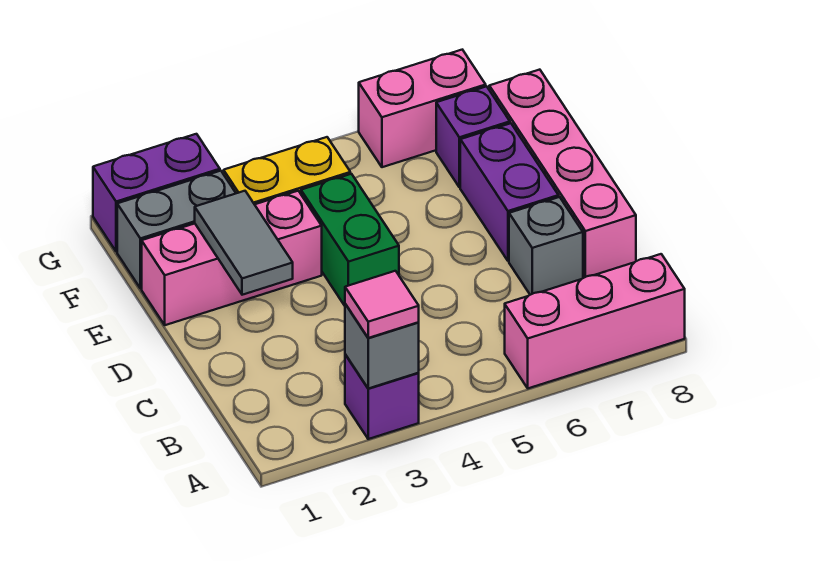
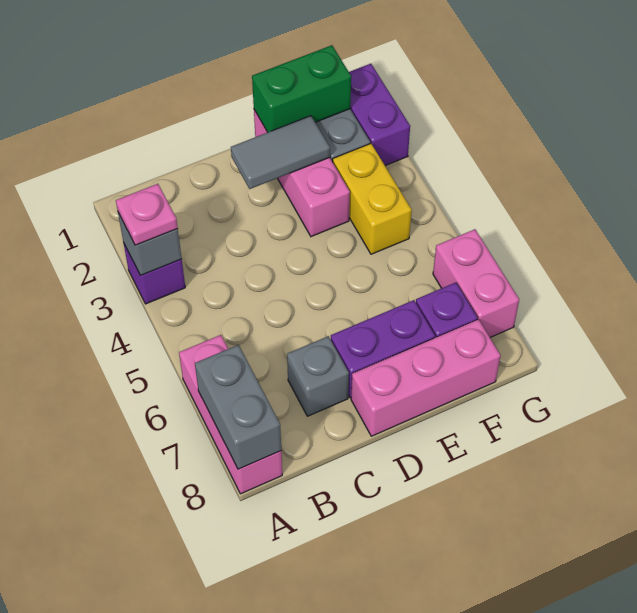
pink tile A3 level 3 -> pink plate A3 level 3
none -> grey brick A7:A8 level 2
pink brick C8:F8 level 1 -> pink brick D8:F8 level 1
green brick D4:E4 level 1 -> green brick E1:F1 level 2

